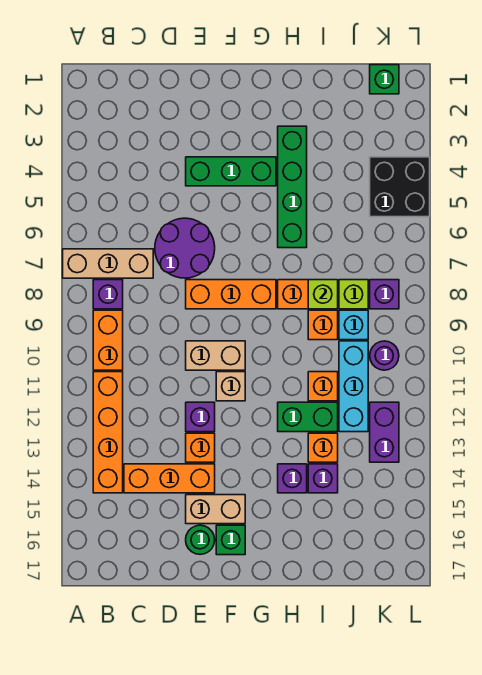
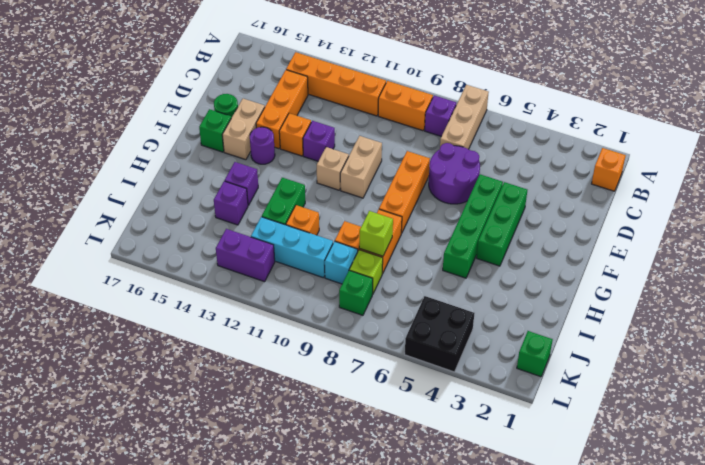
green brick H3:H6 level 1 -> green brick E5:H5 level 1
orange brick I13 level 1 -> orange brick B1 level 1
purple brick K8 level 1 -> green brick K8 level 1
purple round brick K10 level 1 -> purple round brick F14 level 1

